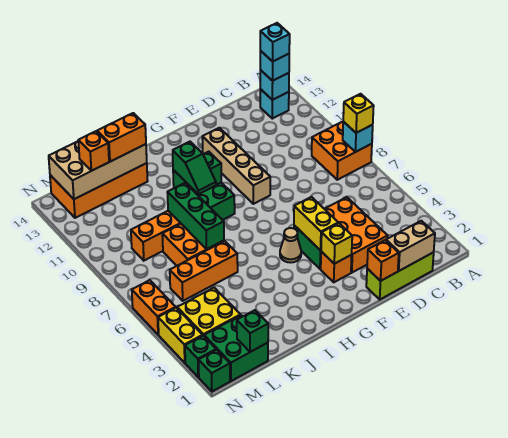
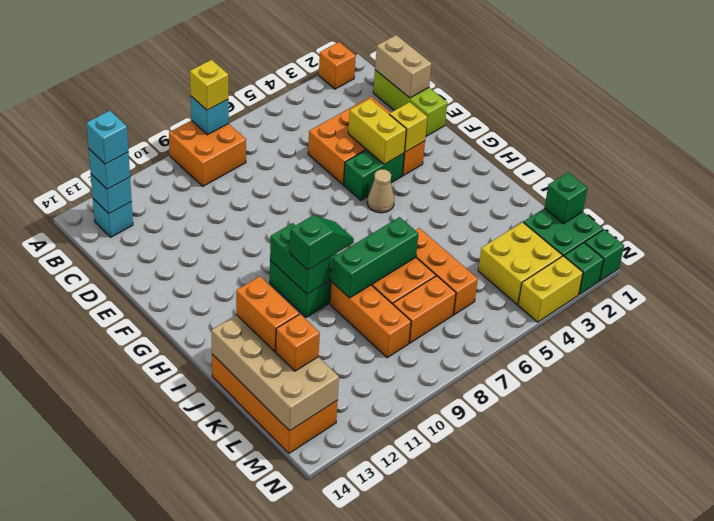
orange brick E1 level 2 -> orange brick A2 level 1
yellow brick F4:F5 level 2 -> yellow brick E4:F4 level 2
tan brick F9:F12 level 1 -> none
orange brick N5:N6 level 1 -> orange brick L7:L8 level 1

